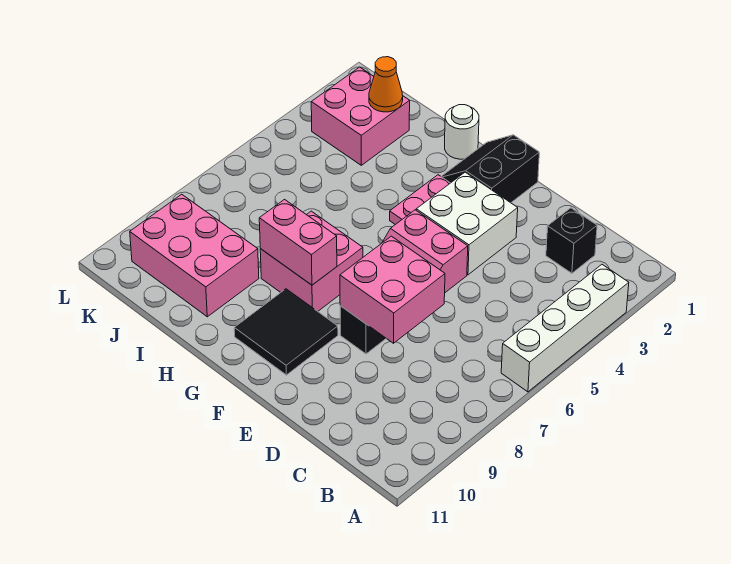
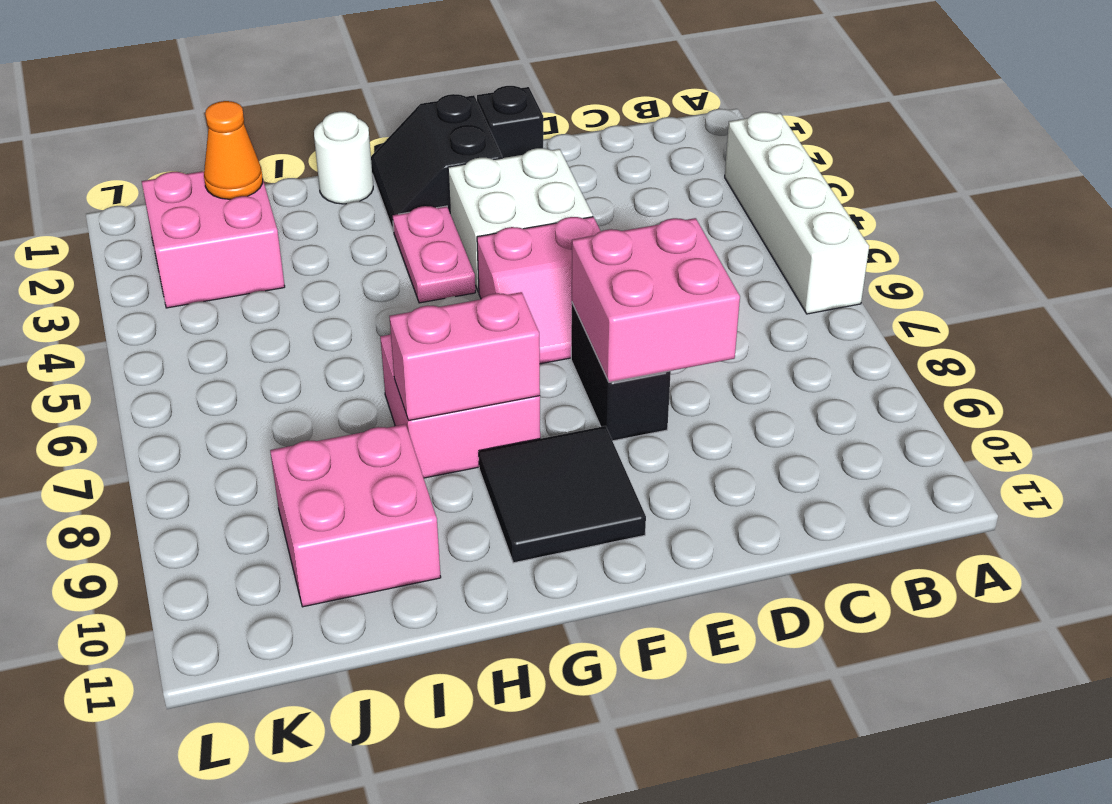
black brick C2 level 1 -> black brick E1 level 1
pink brick I9:K10 level 1 -> pink brick I9:J10 level 1

